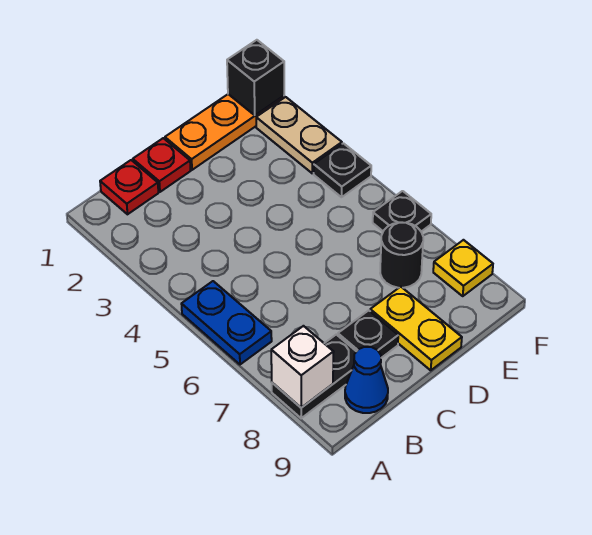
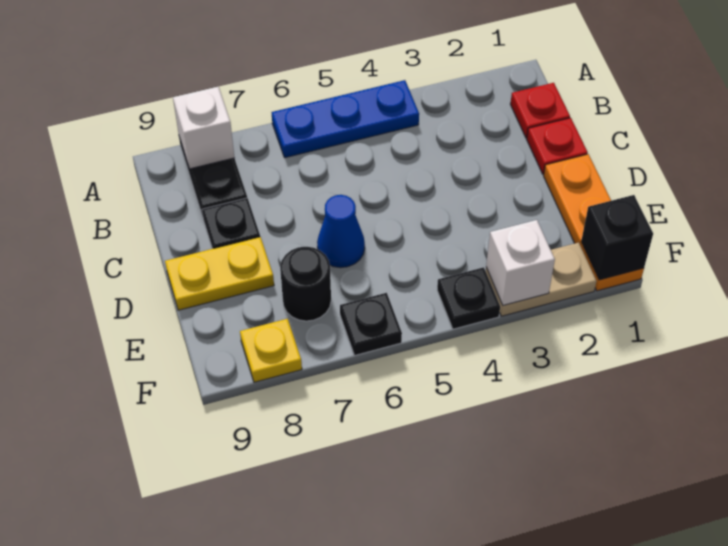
blue plate A5:A6 level 1 -> blue plate A4:A6 level 1
blue cone B9 level 1 -> blue cone D6 level 1
none -> white brick F3 level 2

